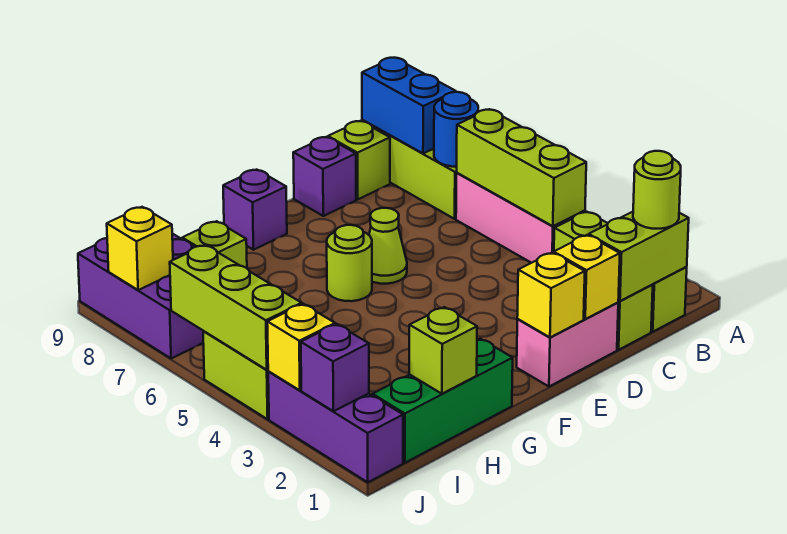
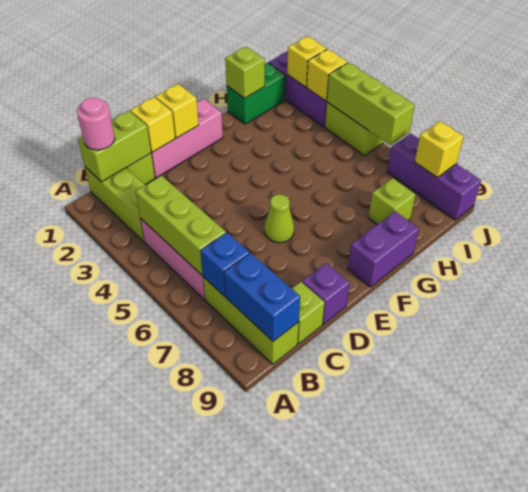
lime round brick B1 level 3 -> pink round brick B1 level 3
blue round brick B7 level 2 -> blue brick B7 level 2
pink brick D1:E1 level 1 -> pink brick D1:F1 level 1
lime round brick F6 level 1 -> none
purple brick F9 level 1 -> purple brick F9:G9 level 1
green brick G1:I1 level 1 -> green brick H1:I1 level 1
purple brick I7:J9 level 1 -> purple brick J7:J9 level 1
purple brick J2 level 2 -> yellow brick J2 level 2

